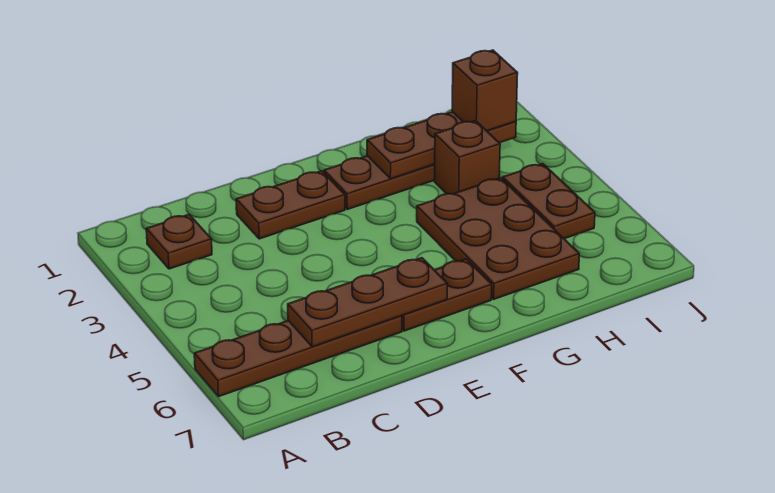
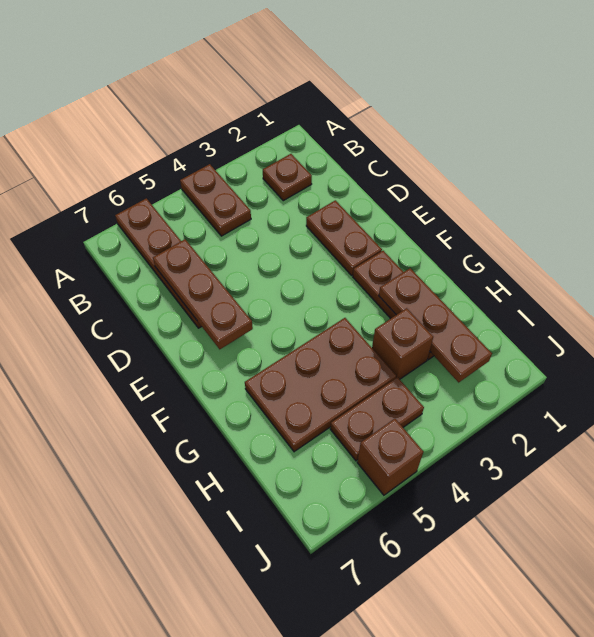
brown plate E6:F6 level 1 -> brown plate A4:B4 level 1
brown brick I2 level 3 -> brown brick J5 level 1

